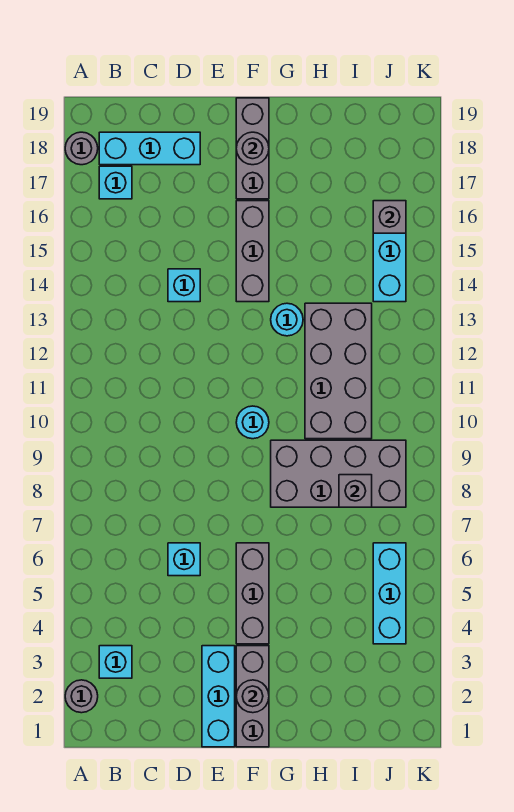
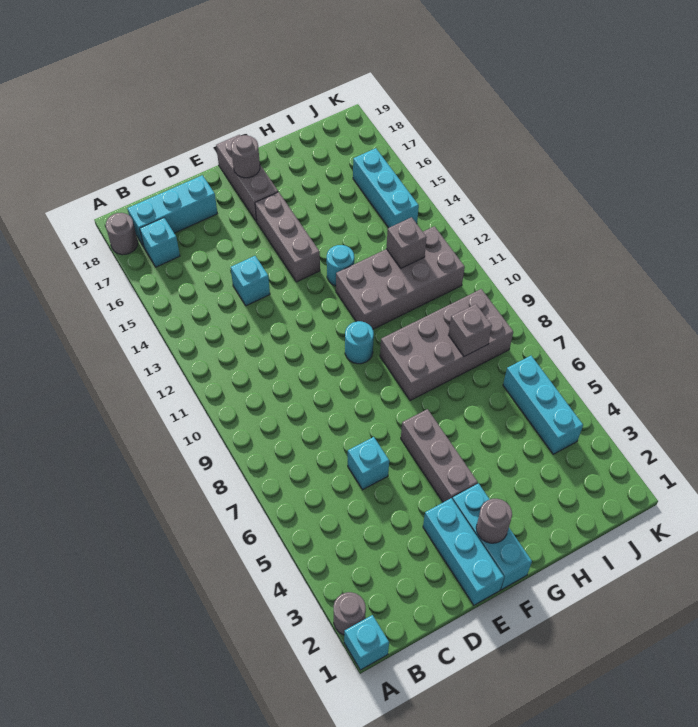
cyan brick B3 level 1 -> cyan brick A1 level 1
grey brick F1:F3 level 1 -> cyan brick F1:F3 level 1
grey brick H10:I13 level 1 -> grey brick G11:J12 level 1
grey brick J16 level 2 -> grey brick I12 level 2

